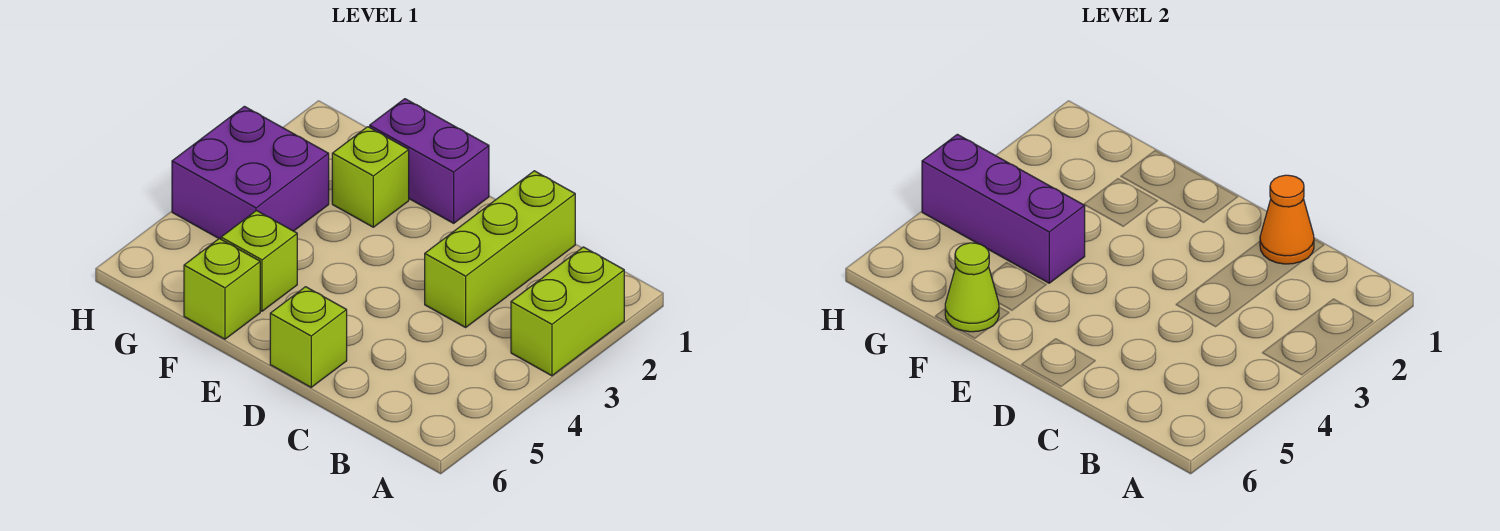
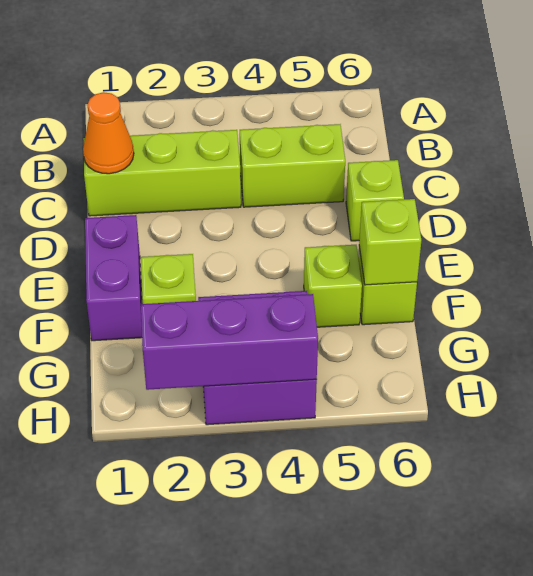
lime brick A2:A3 level 1 -> lime brick C4:C5 level 1
purple brick F4:H4 level 2 -> purple brick H2:H4 level 2
lime cone F6 level 2 -> lime brick F6 level 2

